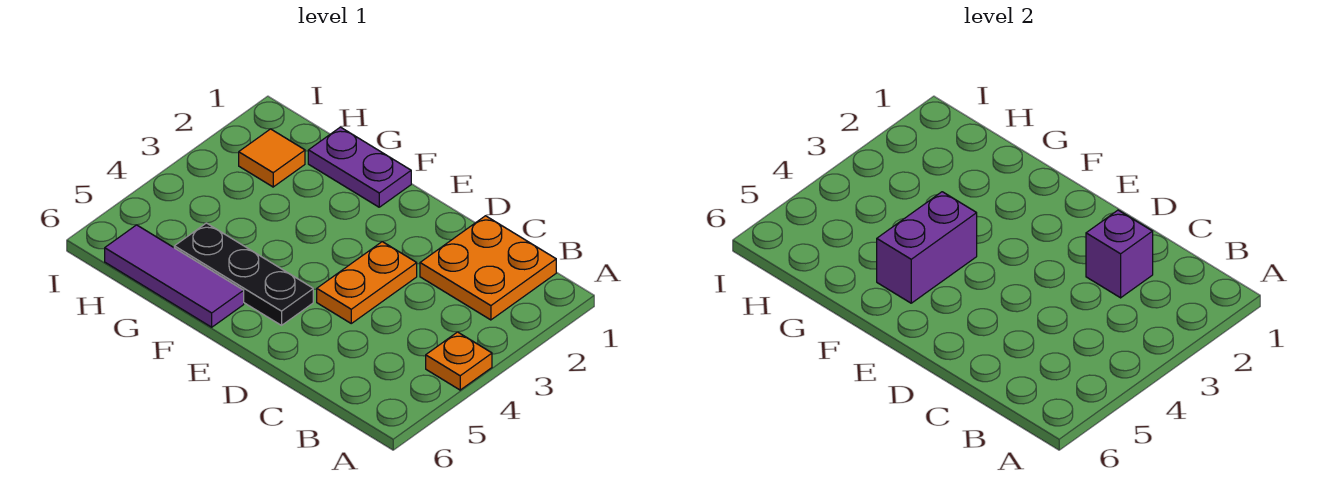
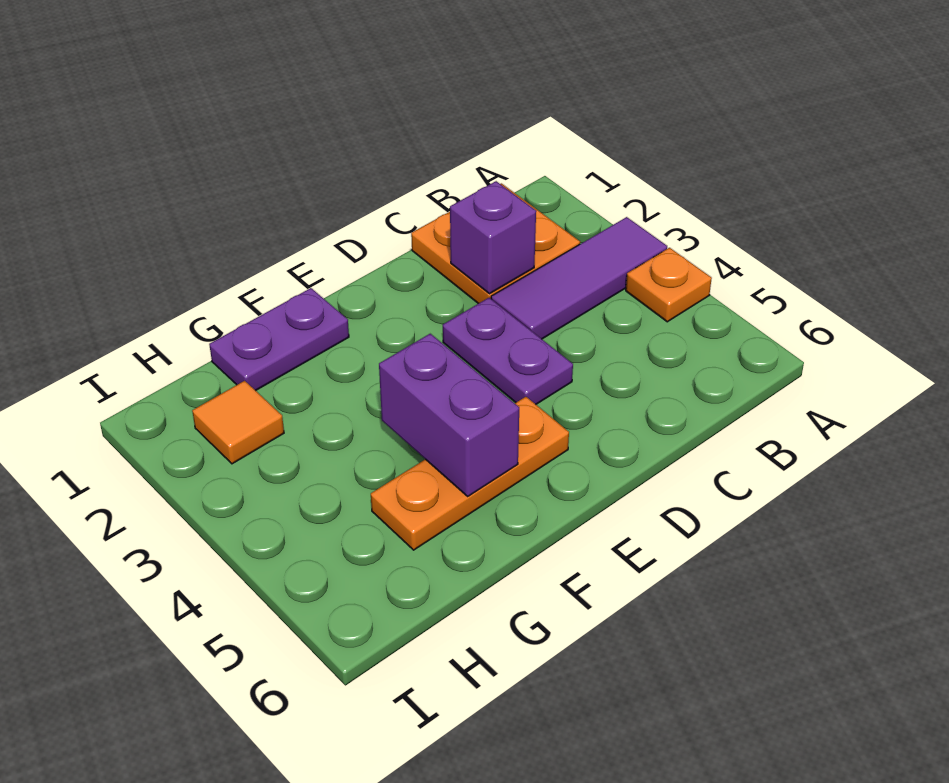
orange plate D3:D4 level 1 -> purple plate D3:D4 level 1
black plate E5:G5 level 1 -> orange plate E5:G5 level 1
purple tile F6:H6 level 1 -> purple tile A3:C3 level 1

